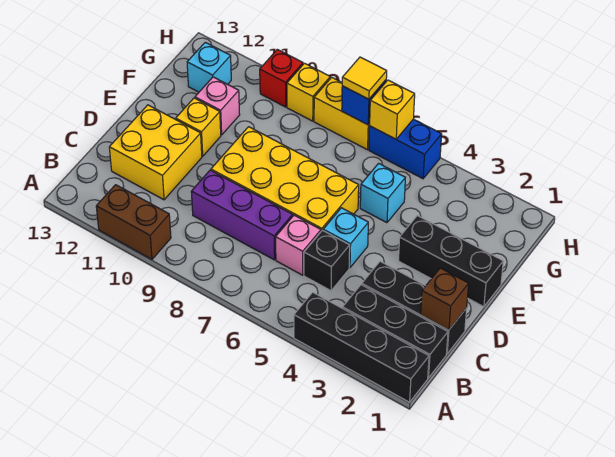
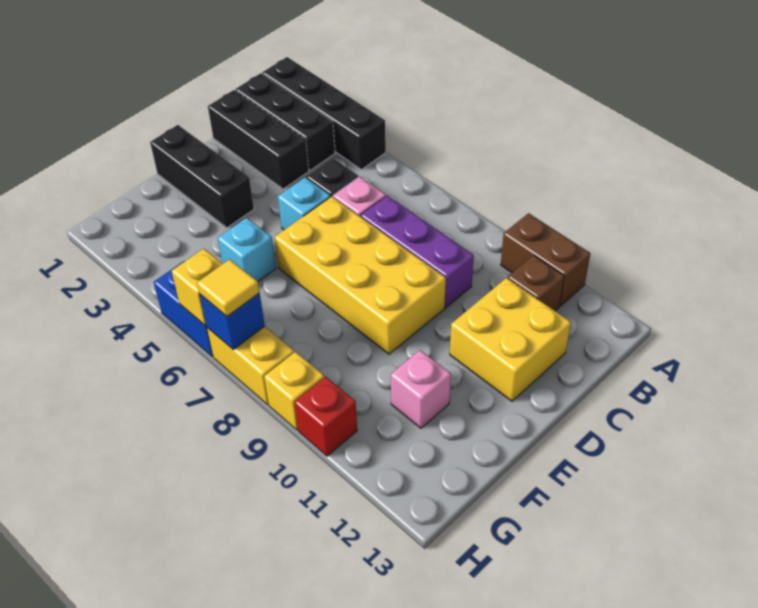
brown brick C1 level 2 -> brown brick B11 level 1
yellow brick E11 level 1 -> none
cyan brick G12 level 1 -> none

